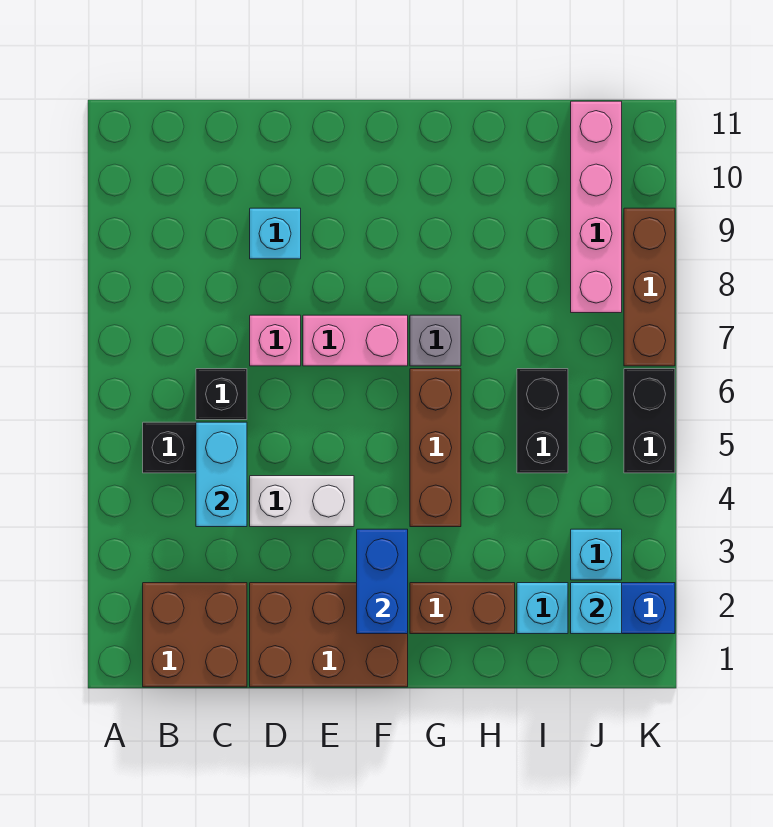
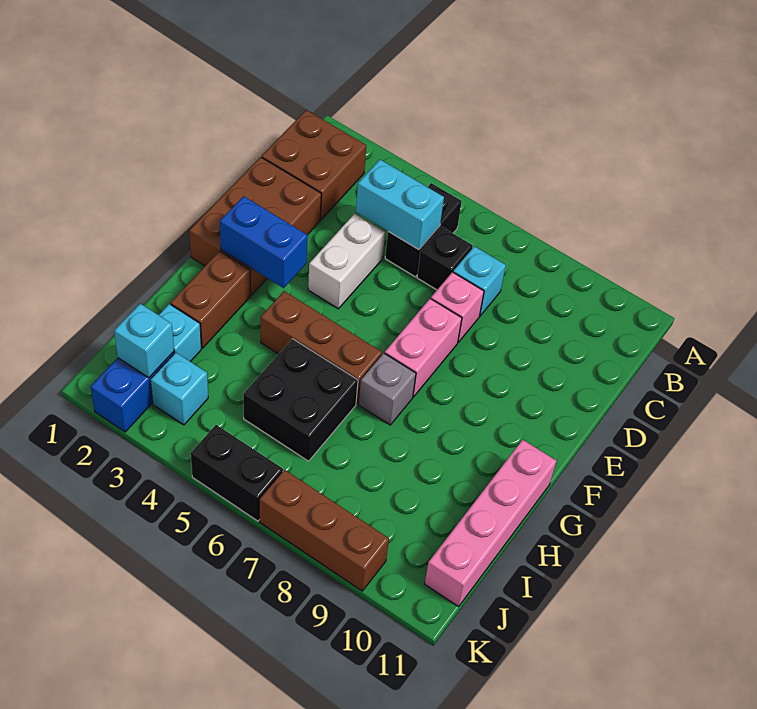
cyan brick D9 level 1 -> cyan brick C7 level 1
black brick I5:I6 level 1 -> black brick H5:I6 level 1
pink brick J8:J11 level 1 -> pink brick G11:J11 level 1

